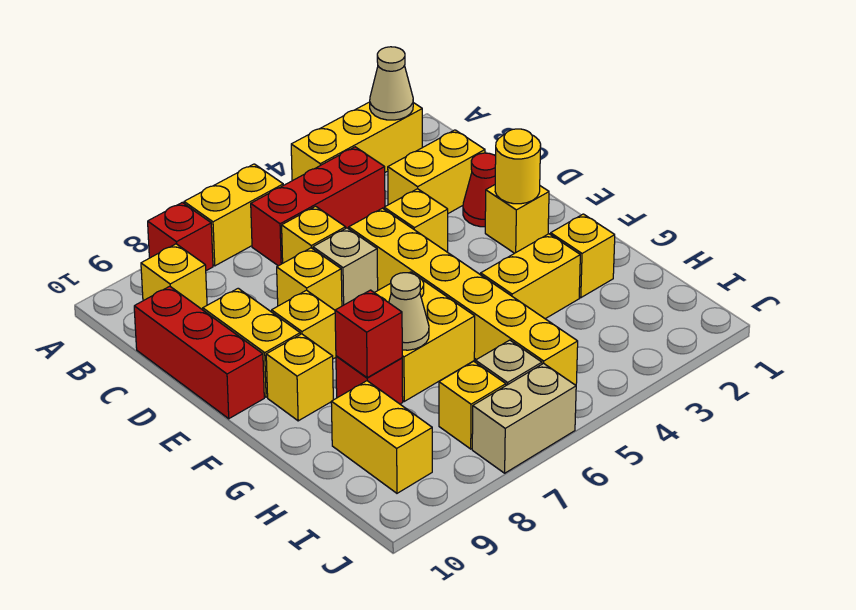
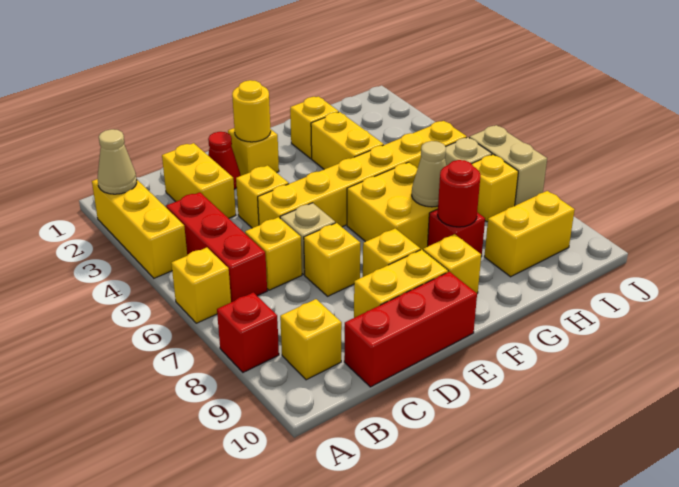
yellow brick A6:A7 level 1 -> yellow brick A6 level 1
red brick G8 level 2 -> red round brick G8 level 2

